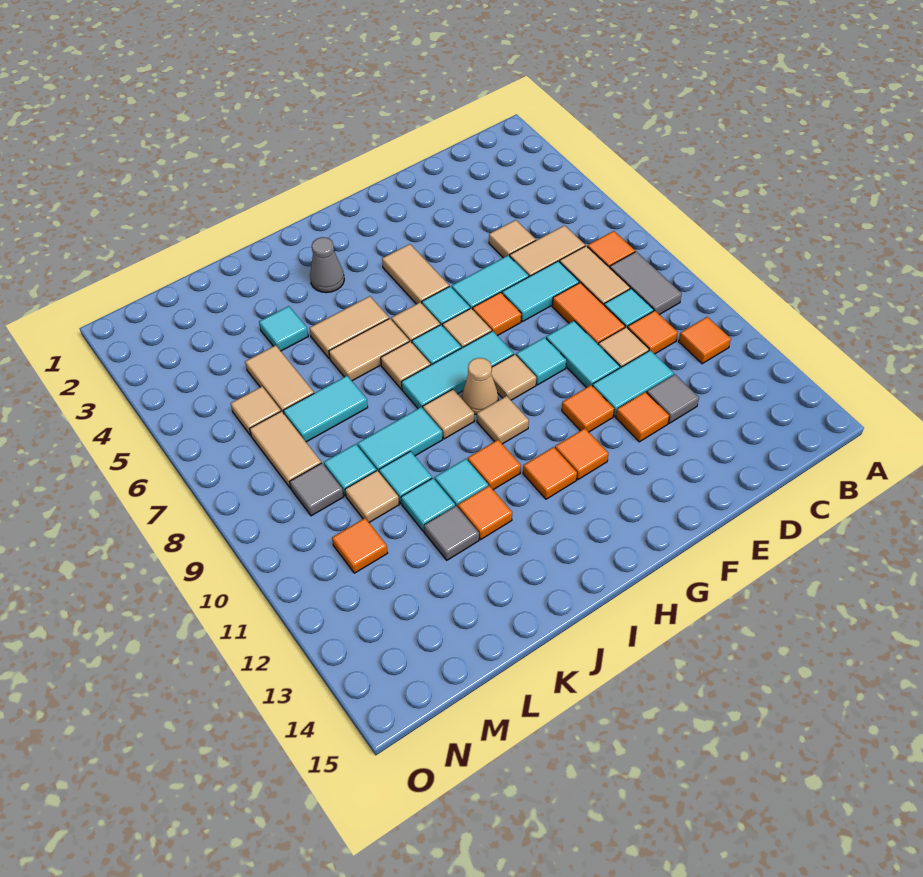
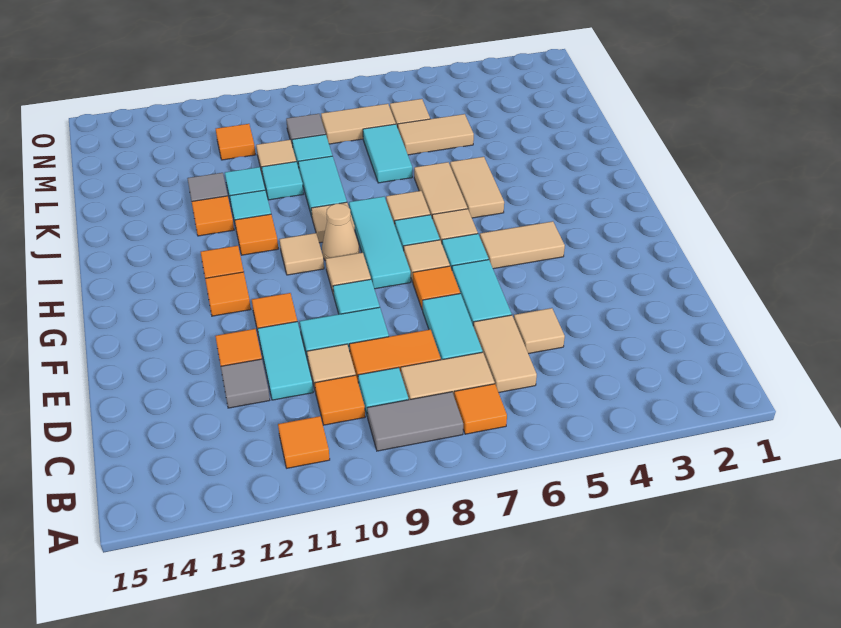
grey cone I3 level 1 -> none
cyan tile K4 level 1 -> none

